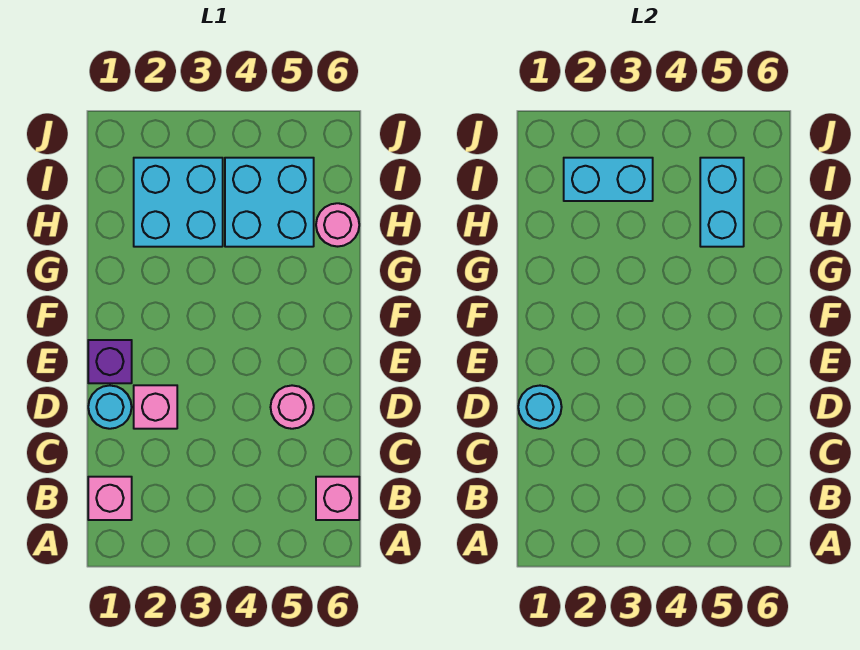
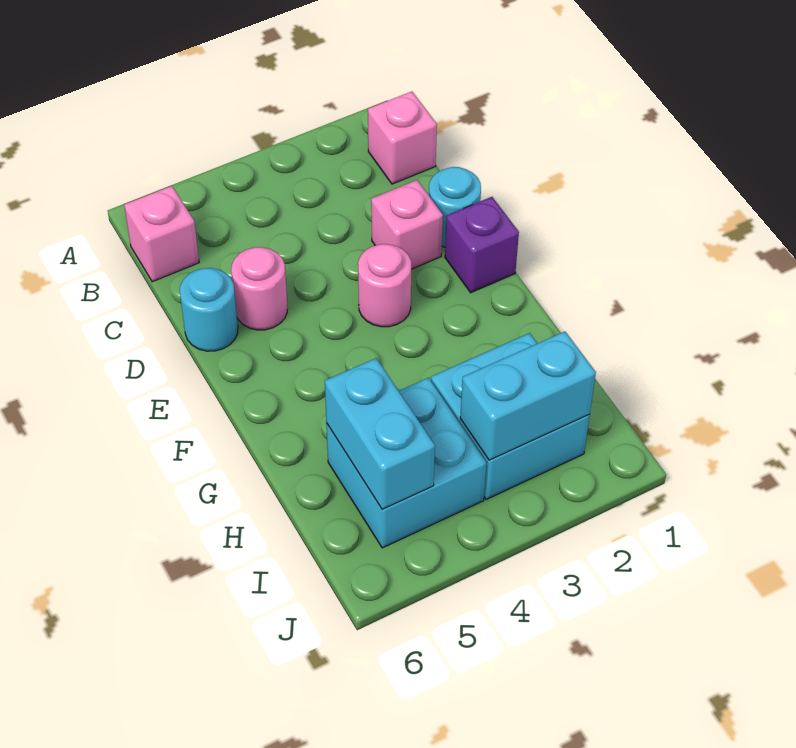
cyan round brick D1 level 2 -> cyan round brick D6 level 1
pink round brick H6 level 1 -> pink round brick E3 level 1

